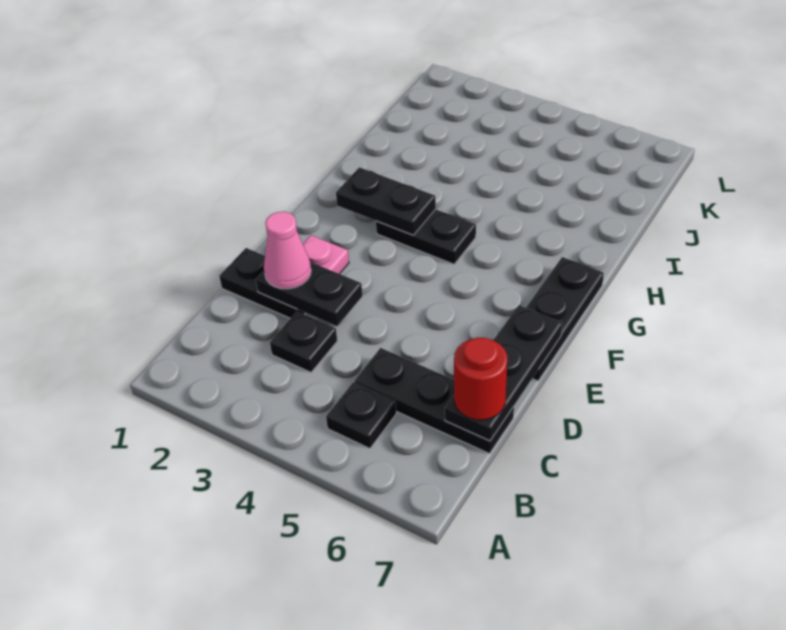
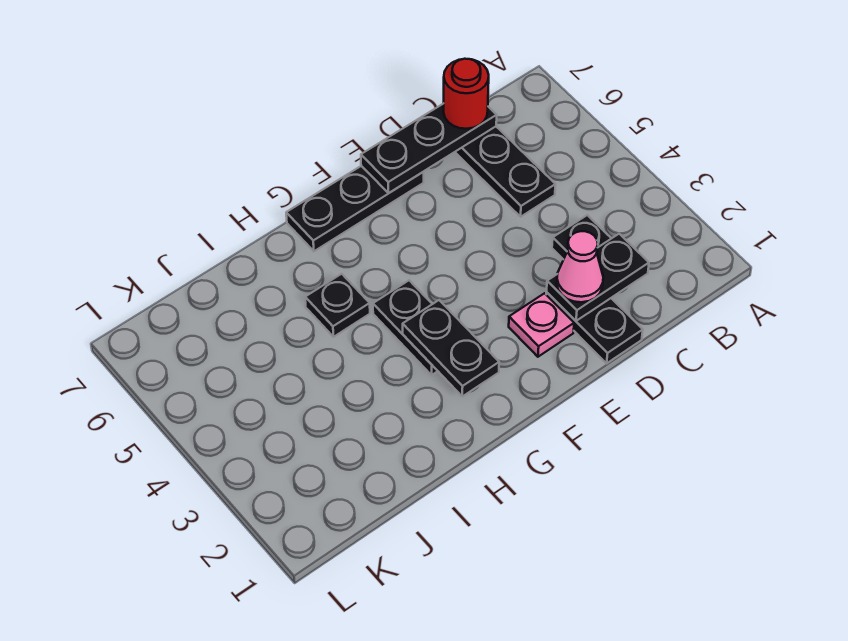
black plate B5 level 1 -> black plate H5 level 1
black plate D2:D3 level 2 -> black plate C2:D2 level 2

